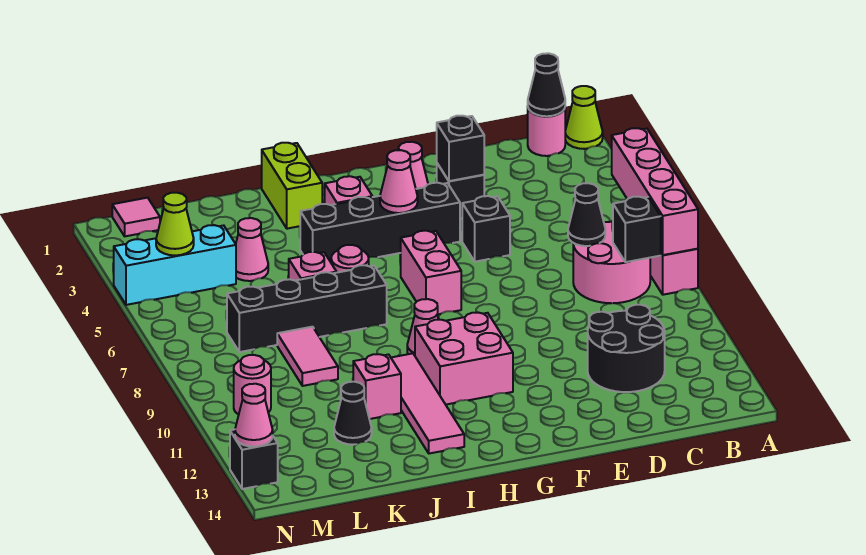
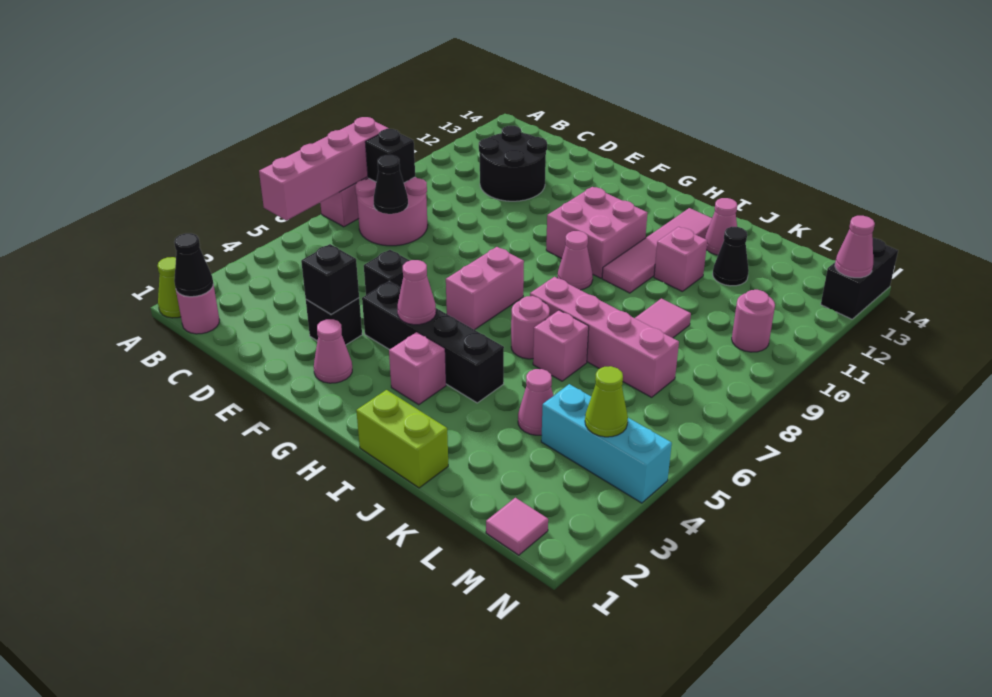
lime brick I1:I2 level 1 -> lime brick I1:J1 level 1
black brick I7:L7 level 1 -> pink brick I7:L7 level 1
none -> pink cone J13 level 1
black brick N13 level 1 -> black brick N13:N14 level 1

